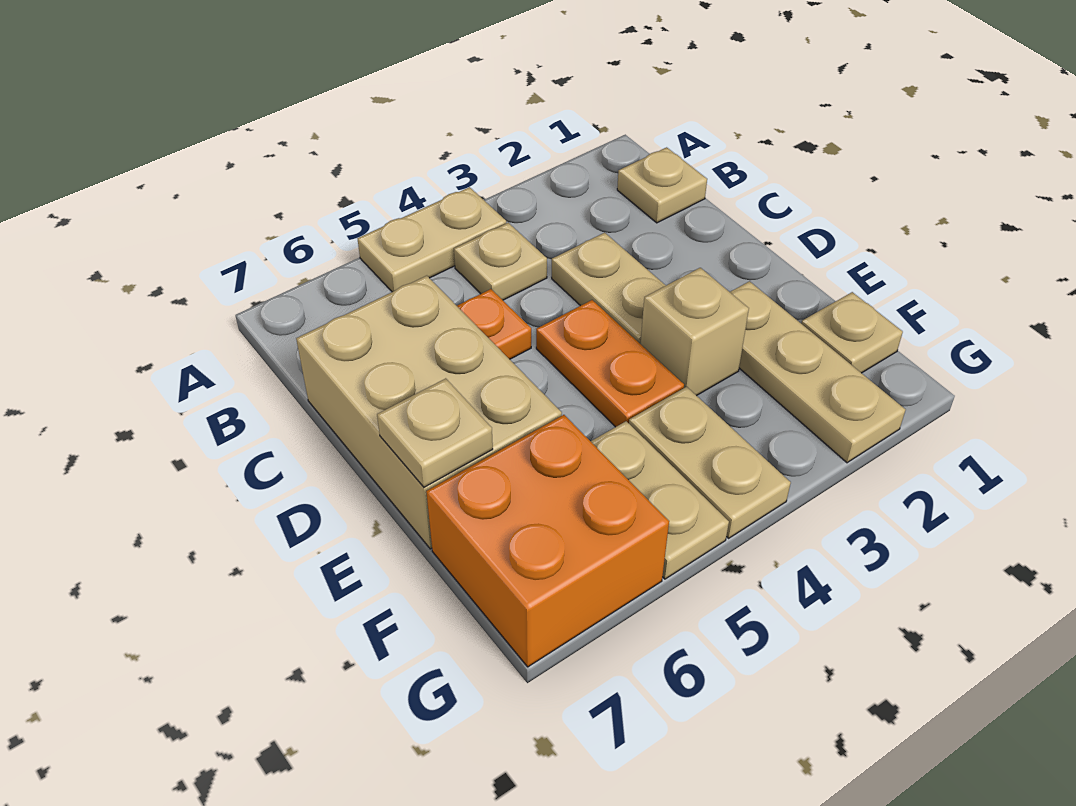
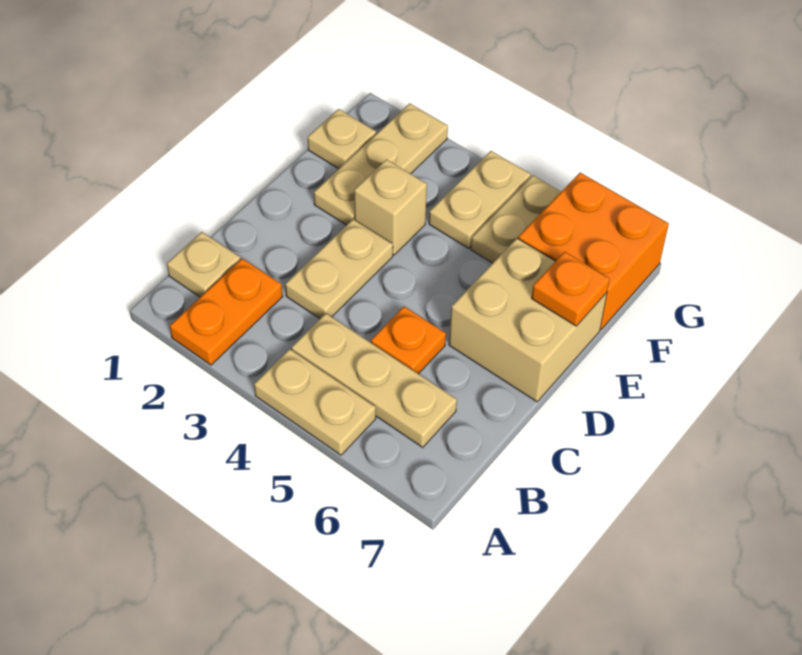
tan plate B4 level 1 -> tan plate B4:B6 level 1
tan brick C6:E7 level 1 -> tan brick D6:E7 level 1
orange plate D4:E4 level 1 -> orange plate A2:B2 level 1
tan plate E7 level 2 -> orange plate E7 level 2

